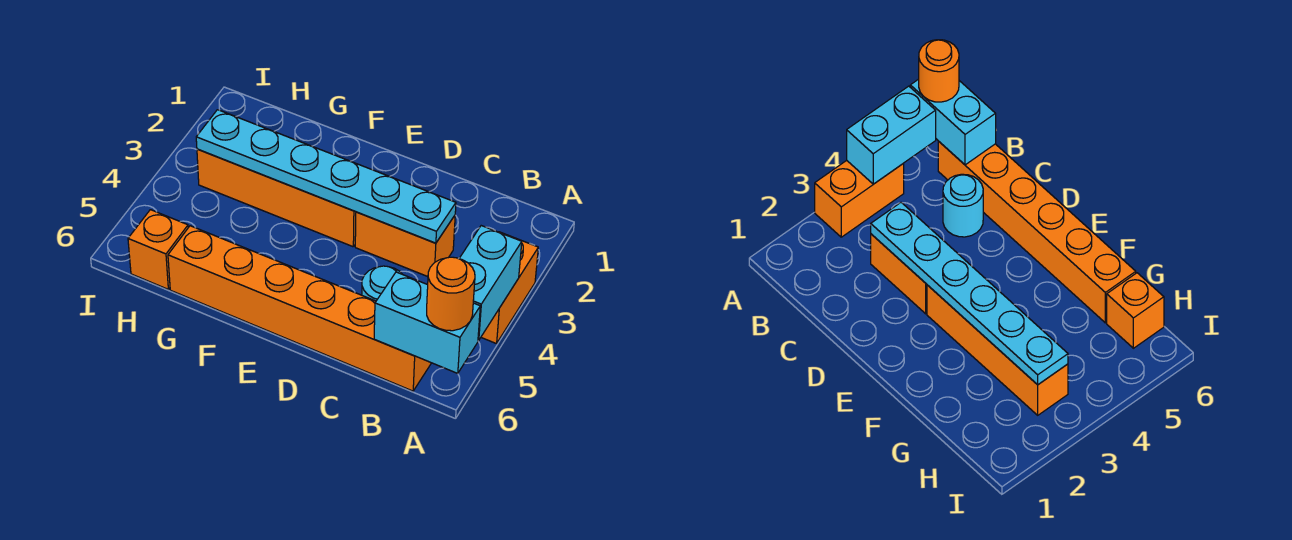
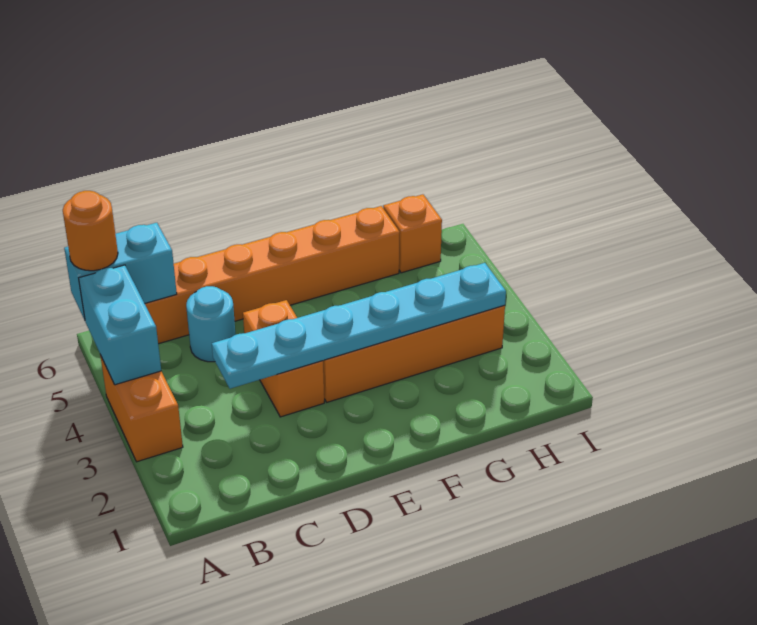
orange brick C3:D3 level 1 -> orange brick D3:D4 level 1

